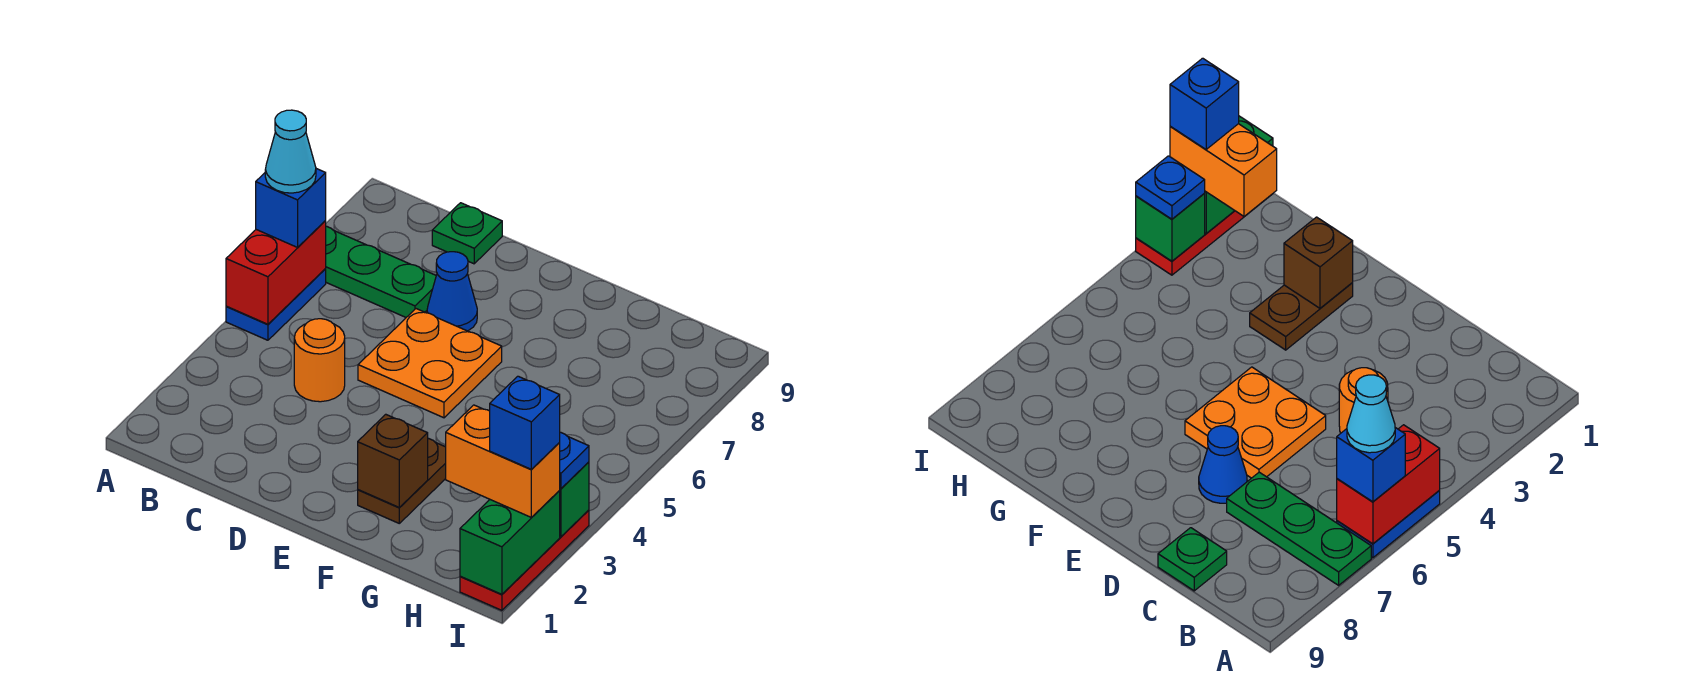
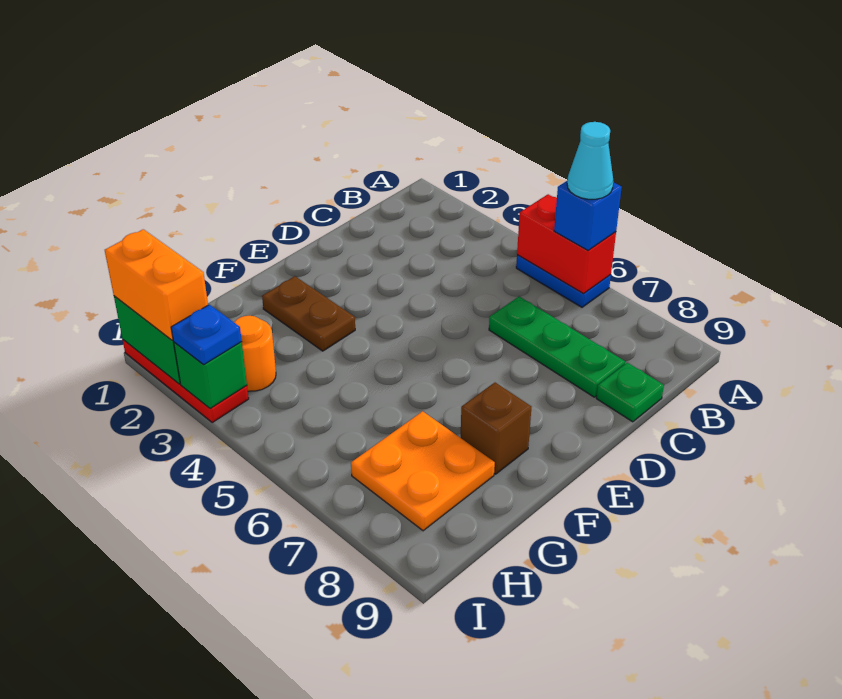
green plate A7:C7 level 1 -> green plate C6:C8 level 1
orange round brick C4 level 1 -> orange round brick H3 level 1
orange plate D5:E6 level 1 -> orange plate G7:H8 level 1
blue cone D7 level 1 -> none
brown brick F2 level 2 -> brown brick F8 level 1
orange brick H2:I2 level 3 -> orange brick I1:I2 level 3
blue brick I2 level 4 -> none

